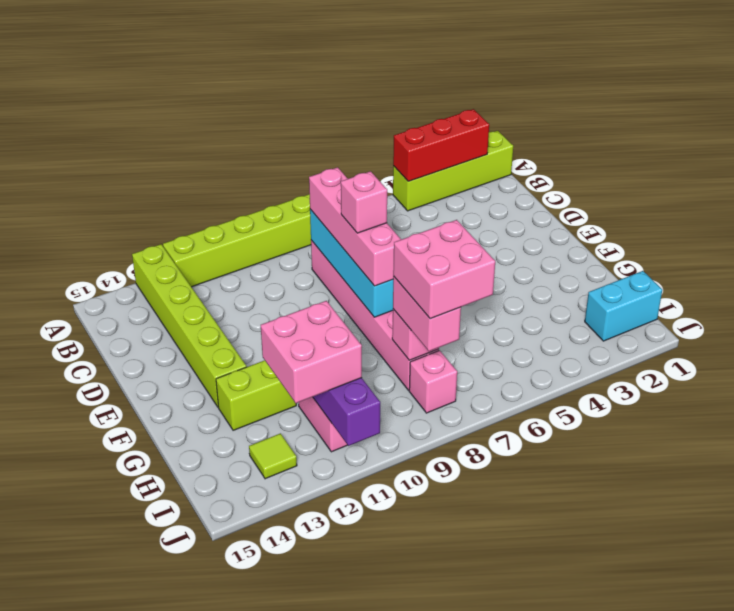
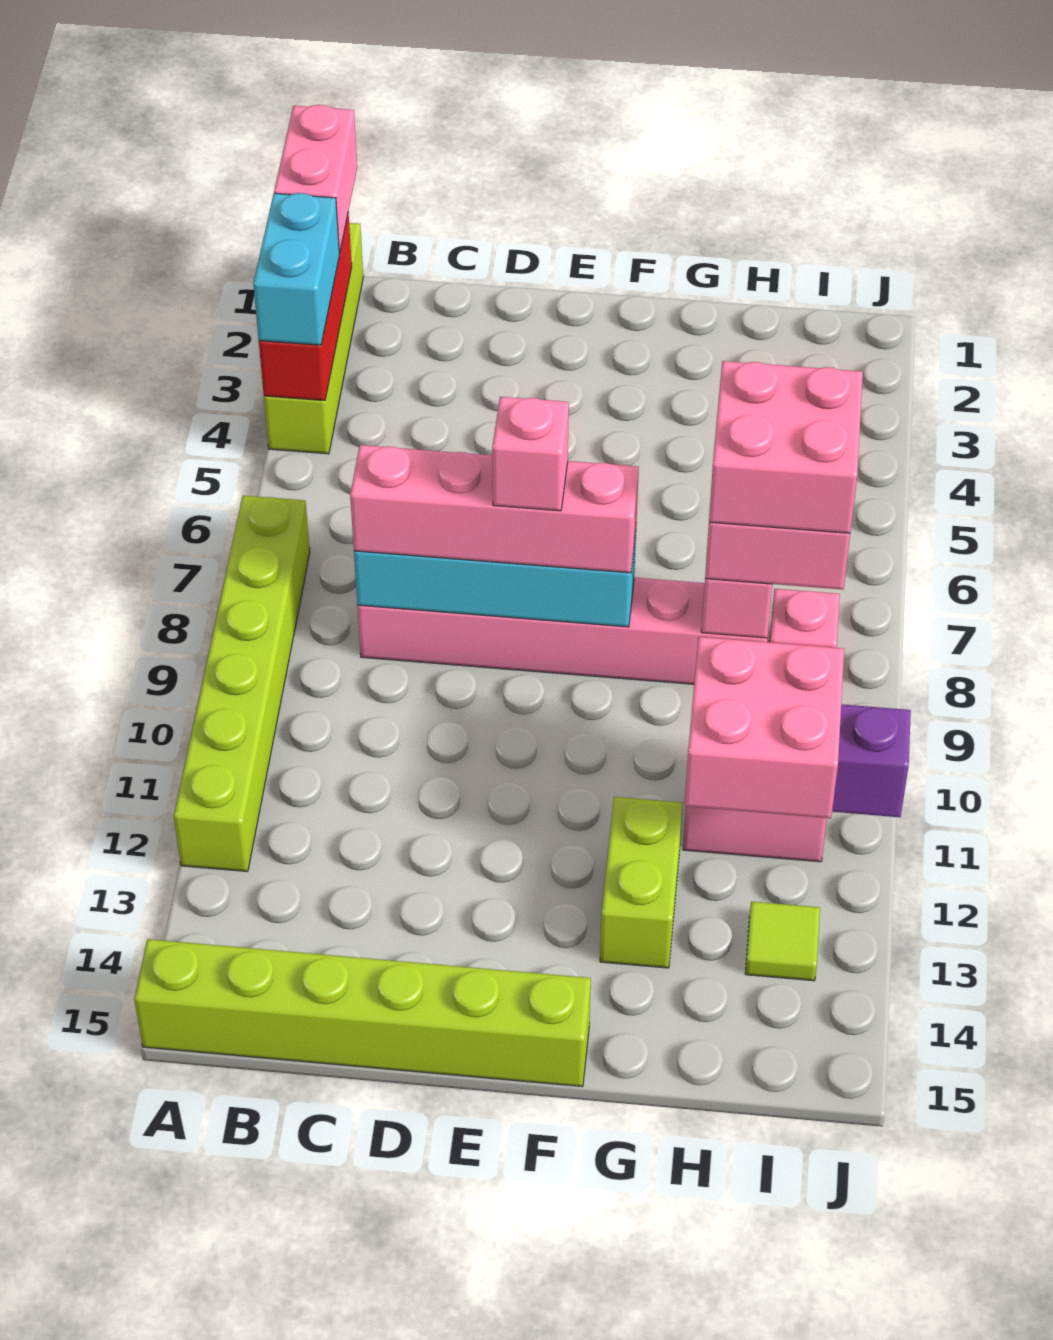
none -> pink brick A1:A2 level 3
lime brick A13:F13 level 1 -> lime brick A15:F15 level 1
cyan brick I1:I2 level 1 -> cyan brick A3:A4 level 3

